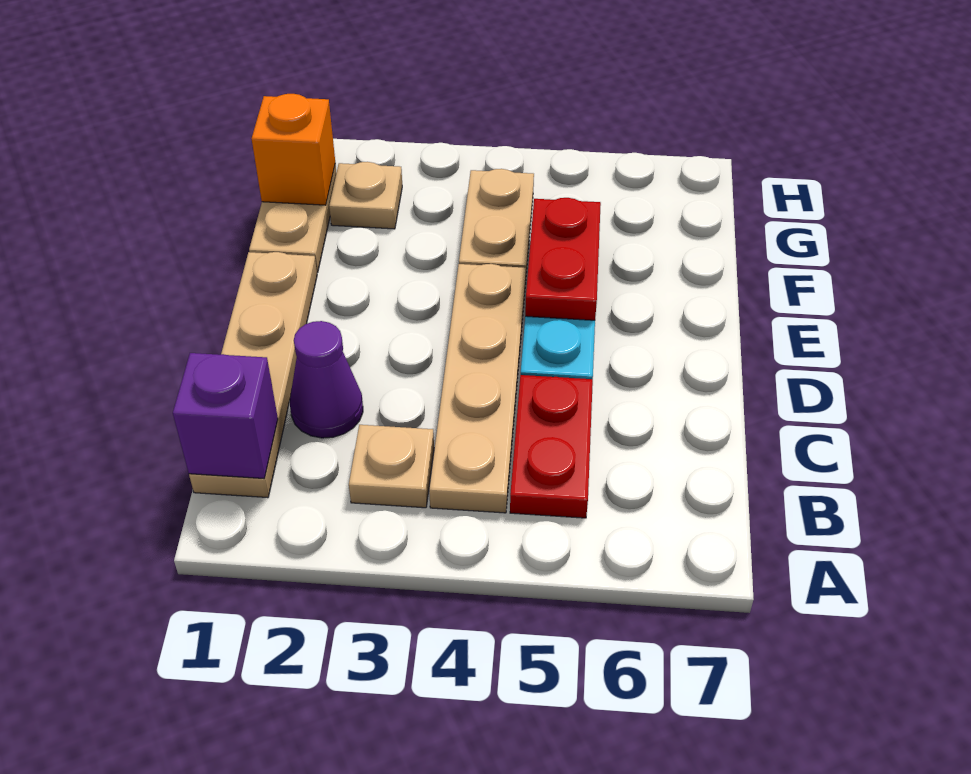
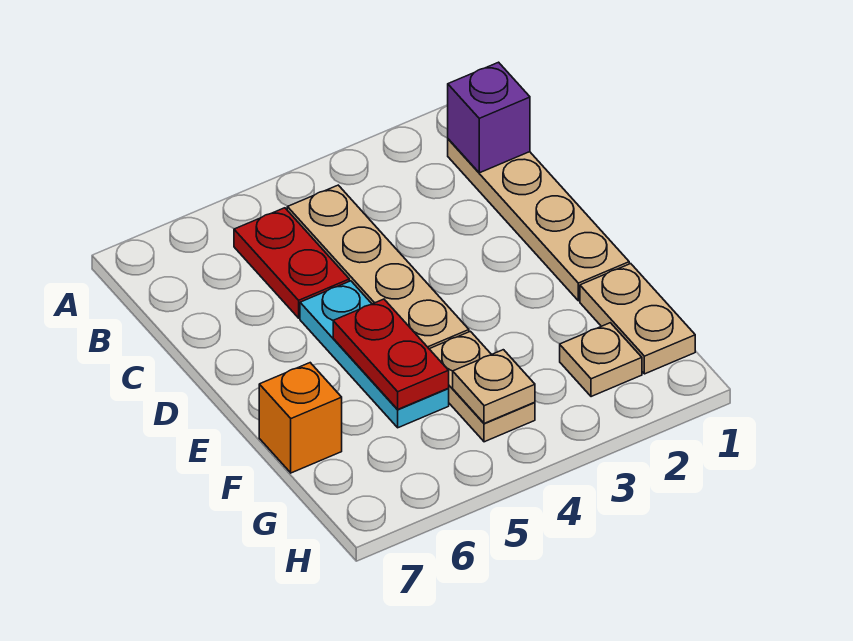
tan plate B3 level 1 -> tan plate G4 level 2
purple cone C2 level 1 -> none
orange brick G1 level 2 -> orange brick F7 level 1

